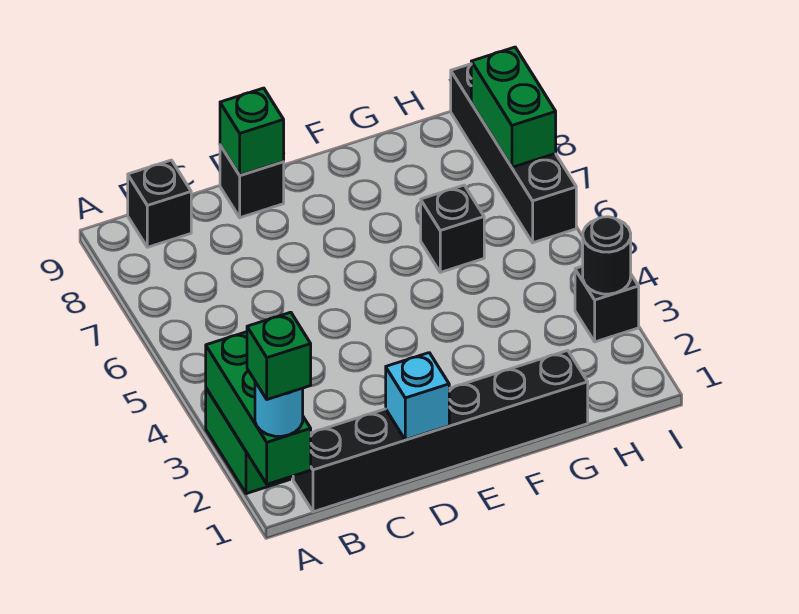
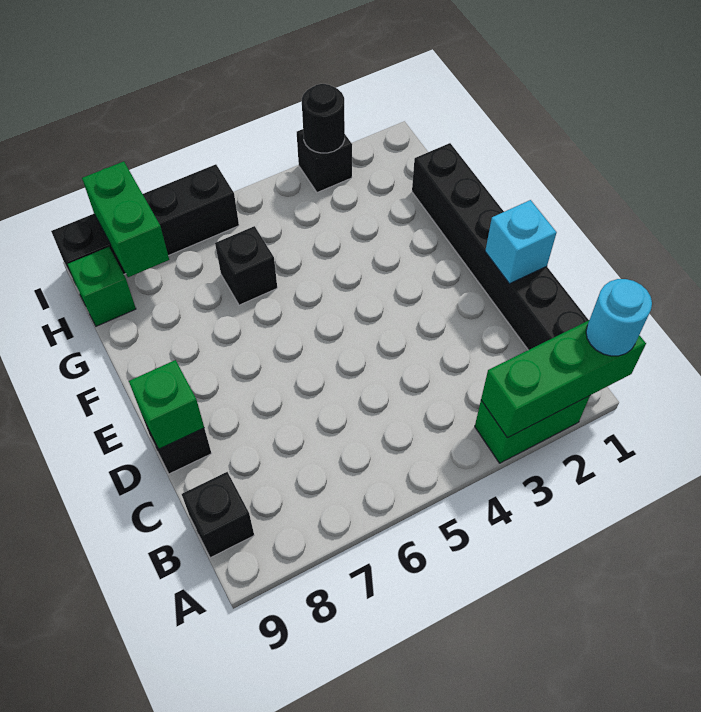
green brick A1 level 4 -> green brick H9 level 1
green brick I7:I8 level 2 -> green brick H8:I8 level 2

